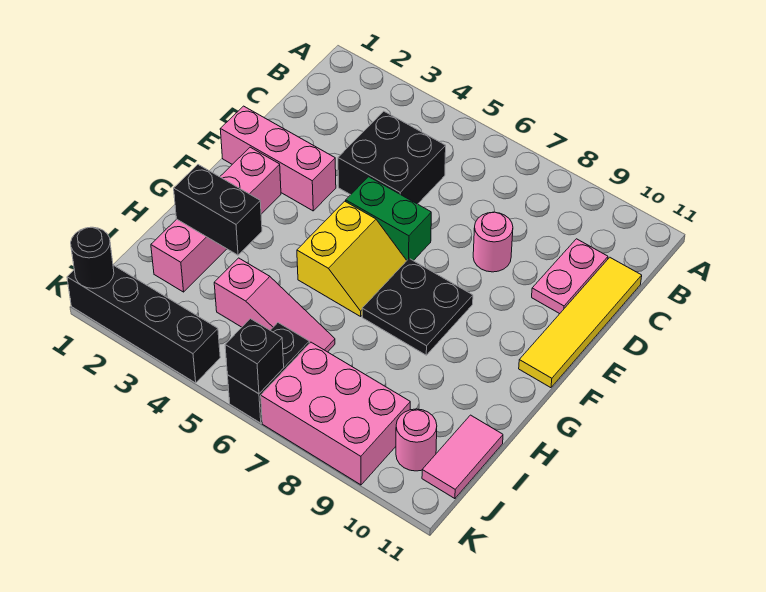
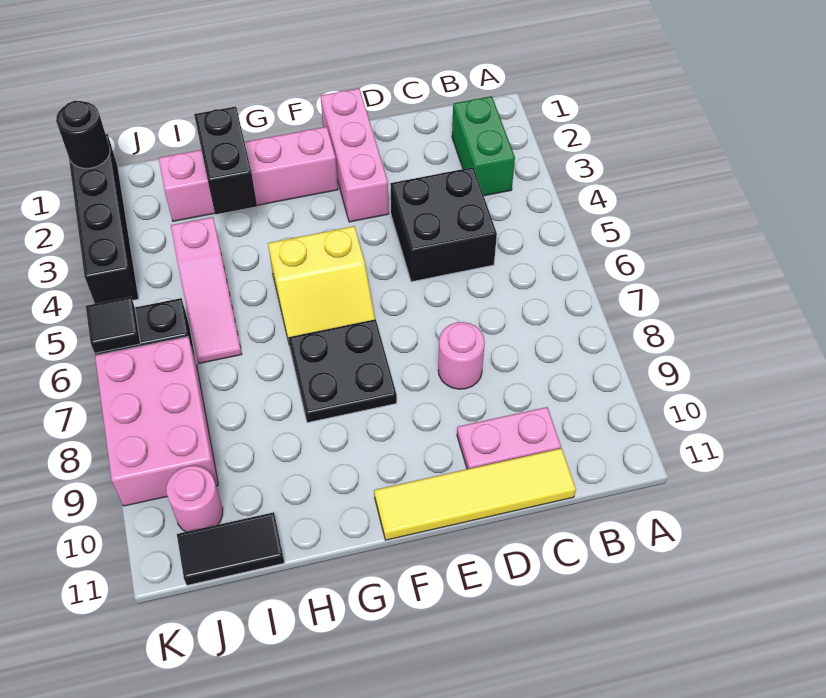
green brick E5:E6 level 1 -> green brick B2:B3 level 1
pink tile I11:J11 level 1 -> black tile I11:J11 level 1
black brick K6 level 2 -> black tile K6 level 2

